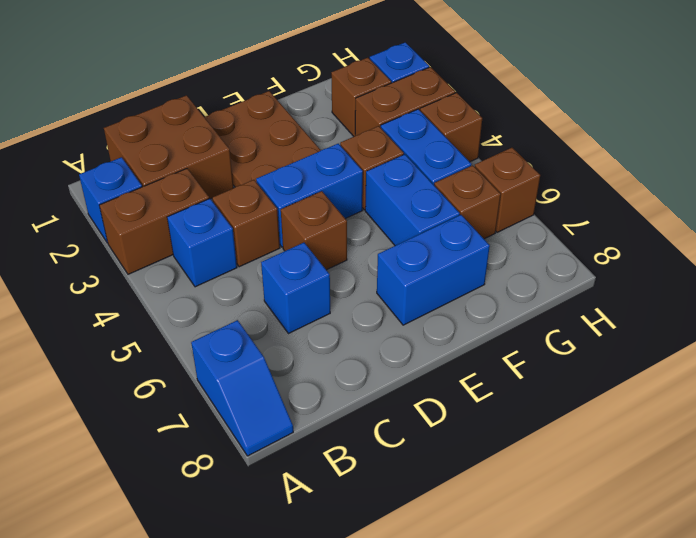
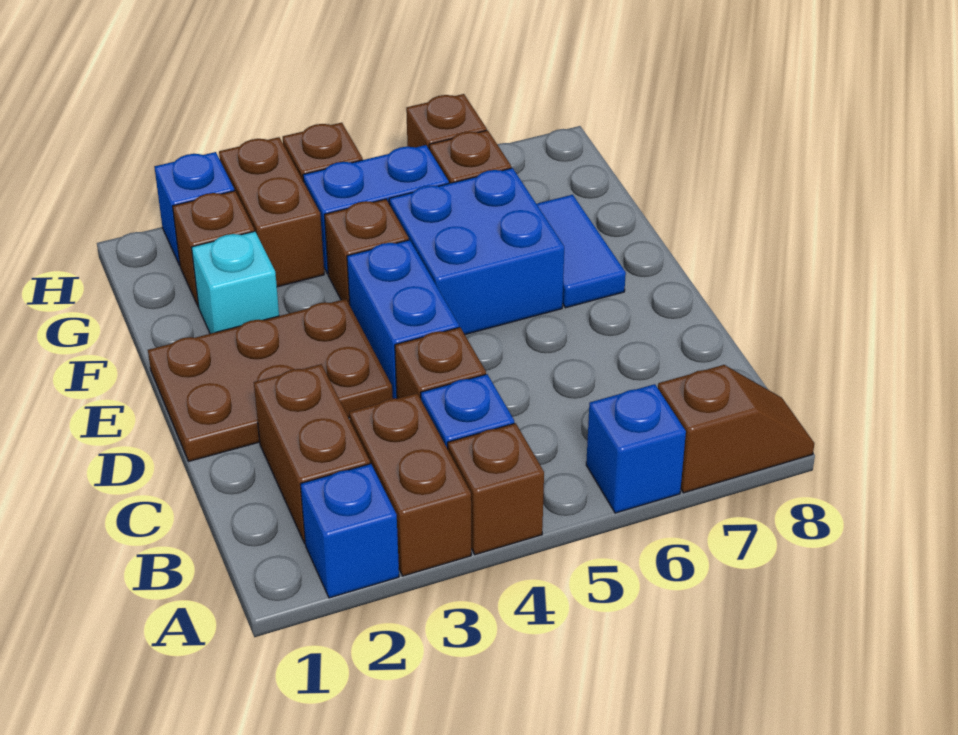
blue slope A7:A8 level 1 top 7 -> brown slope A7:A8 level 1 top 7
brown brick B1:C2 level 1 -> brown brick B2:C2 level 1
blue brick C6 level 1 -> blue brick A6 level 1
brown brick D5 level 1 -> brown brick A4 level 1
blue brick E7:F7 level 1 -> blue tile E7:F7 level 1
none -> cyan brick F2 level 1
blue brick F5:F6 level 1 -> blue brick E5:F6 level 1

